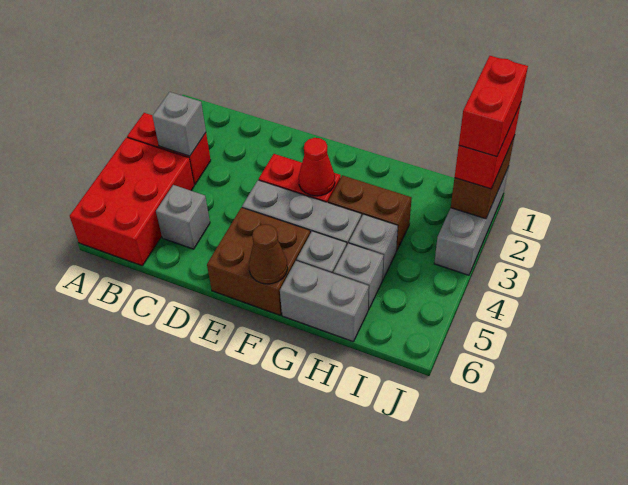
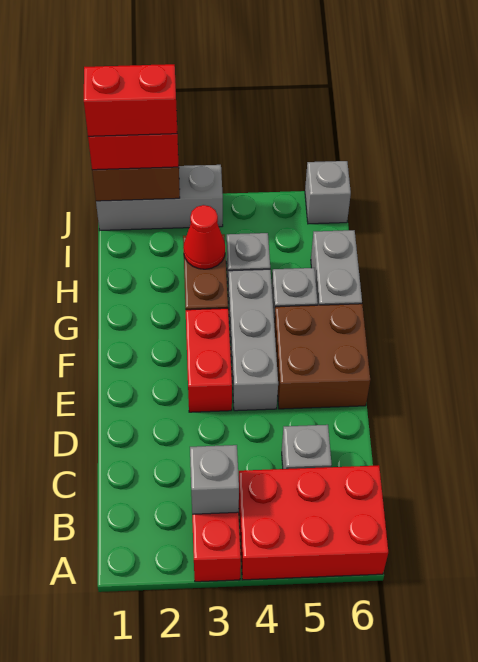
red cone F3 level 2 -> red cone H3 level 2
brown cone F6 level 2 -> none
grey brick H5 level 1 -> grey brick J6 level 1

